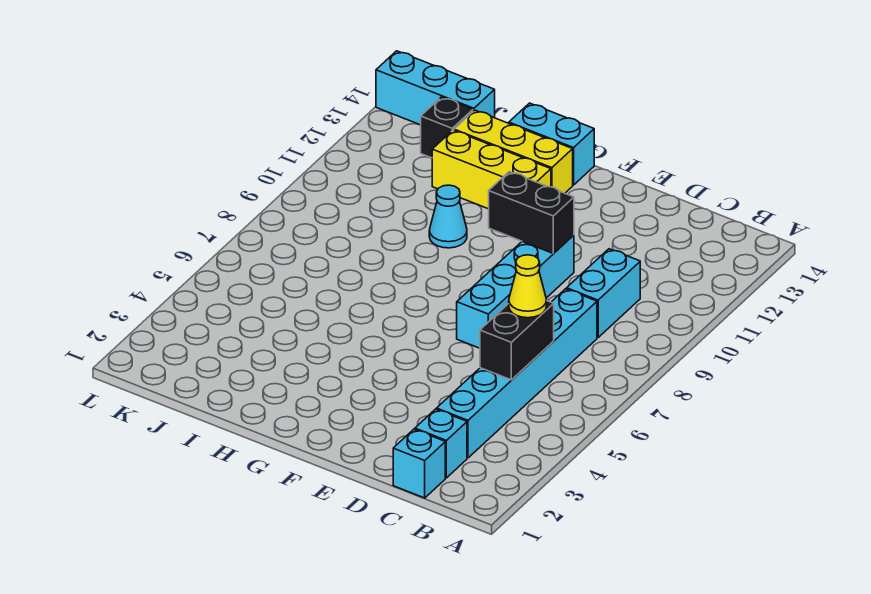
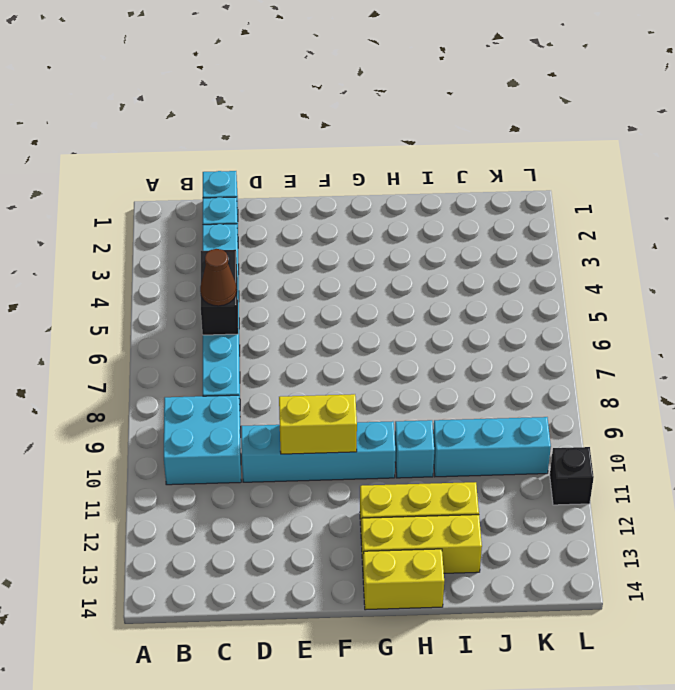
yellow cone C6 level 3 -> brown cone C6 level 3
cyan brick C9:C10 level 1 -> cyan brick B9:C10 level 1
cyan brick E7:E10 level 1 -> cyan brick D10:G10 level 1
black brick E10:F10 level 2 -> yellow brick E10:F10 level 2
cyan brick G14:H14 level 1 -> yellow brick G14:H14 level 1
cyan cone H10 level 1 -> cyan brick H10 level 1
black brick J13 level 1 -> black brick L11 level 1
cyan brick J14:L14 level 1 -> cyan brick I10:K10 level 1

